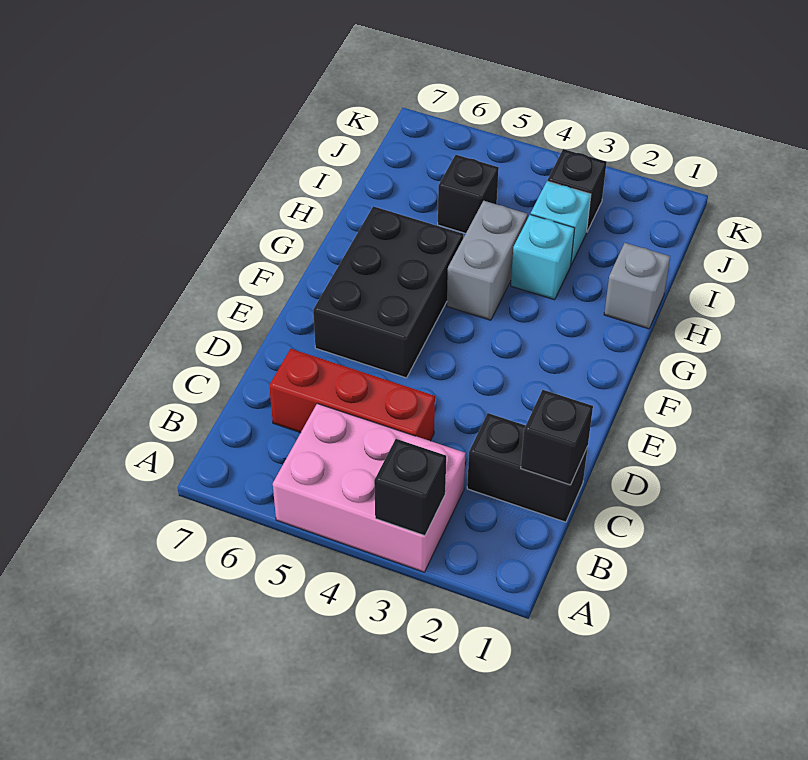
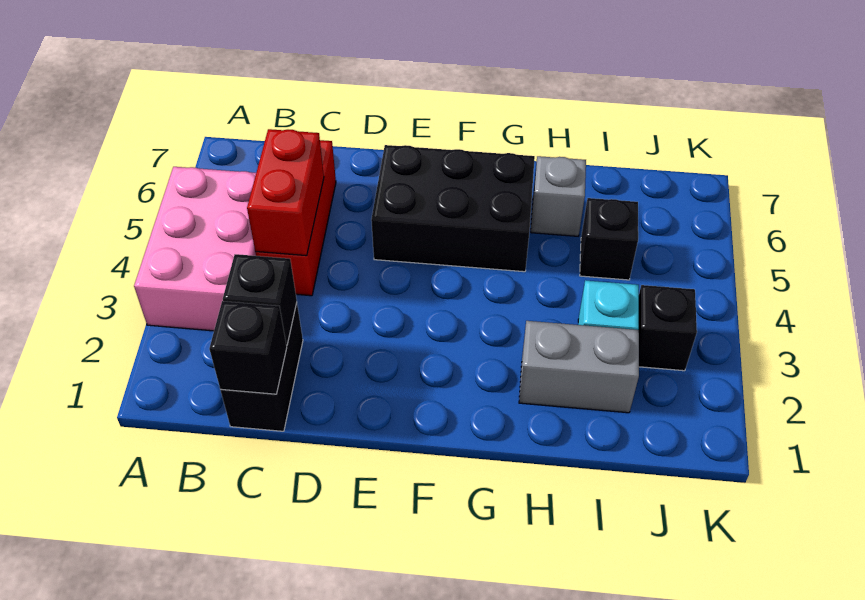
black brick A3 level 2 -> black brick C2 level 2
none -> red brick C4:C5 level 2
grey brick G4:H4 level 1 -> grey brick H2:I2 level 1
grey brick H1 level 1 -> grey brick H6 level 1
cyan brick H3 level 1 -> none

